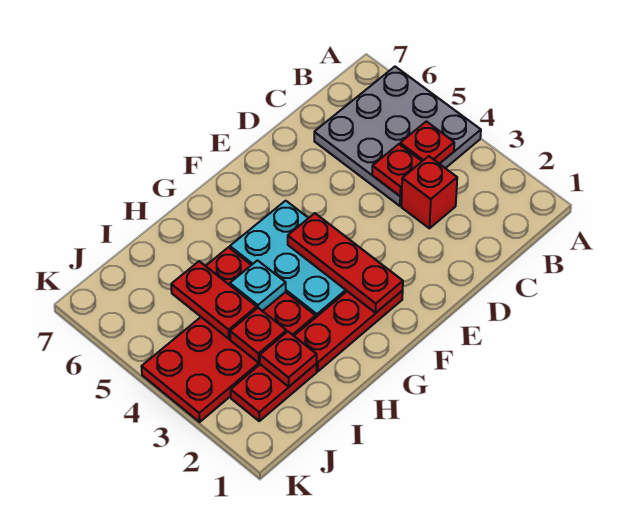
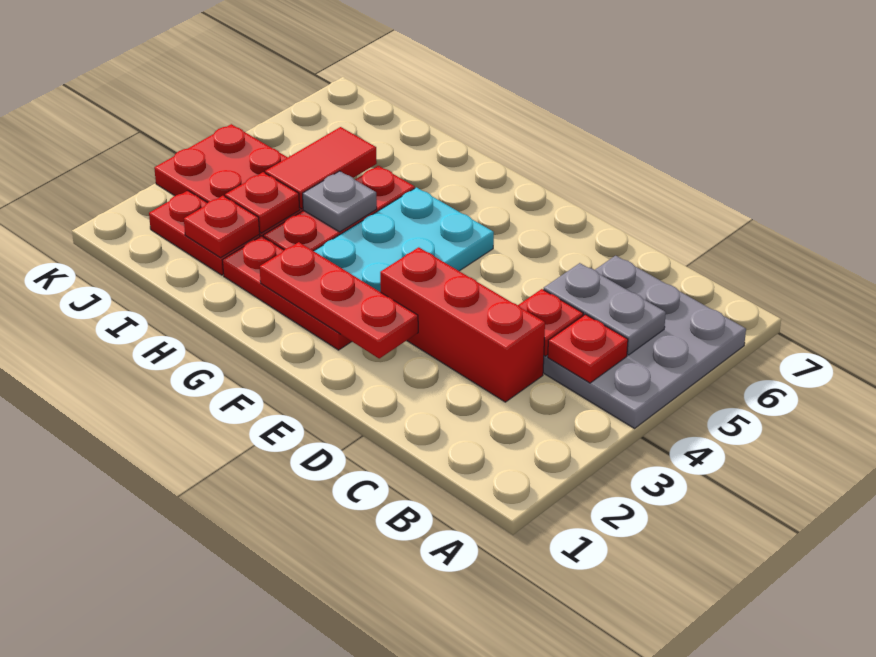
none -> grey plate B5:C5 level 2
red brick C3 level 1 -> red brick C3:E3 level 1
red plate F2:F4 level 2 -> red plate E2:G2 level 2
cyan plate H4 level 2 -> grey plate H4 level 2
red plate I4:I5 level 2 -> red tile I4:I5 level 2

